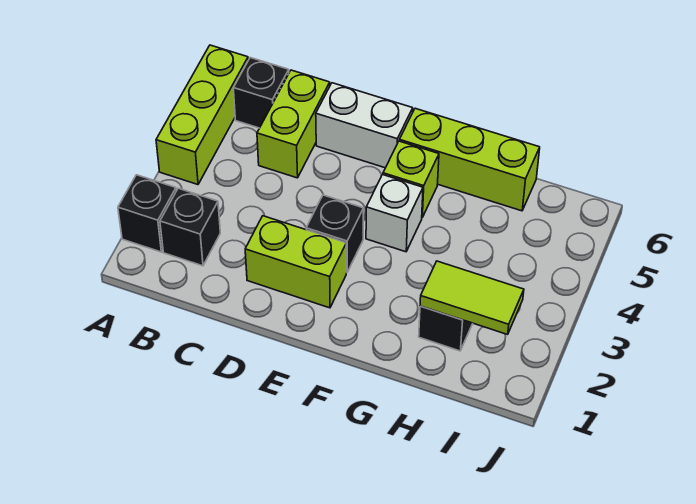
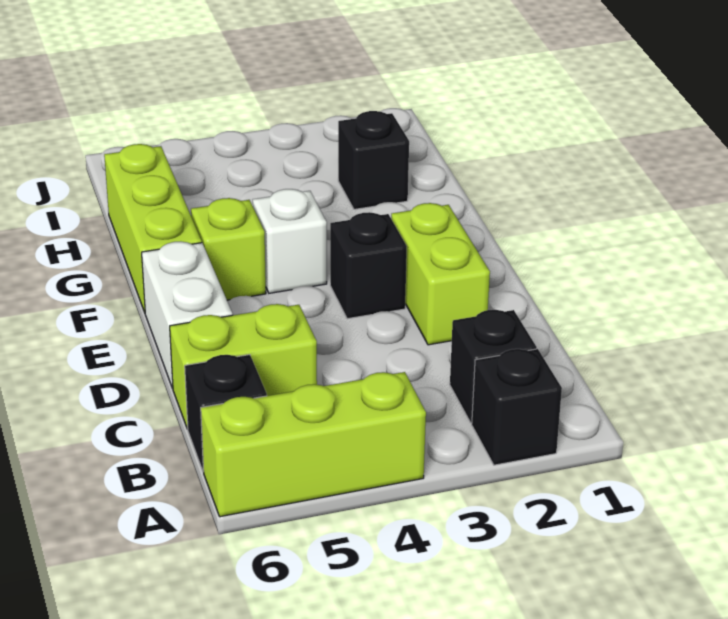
lime tile H2:I2 level 2 -> none

